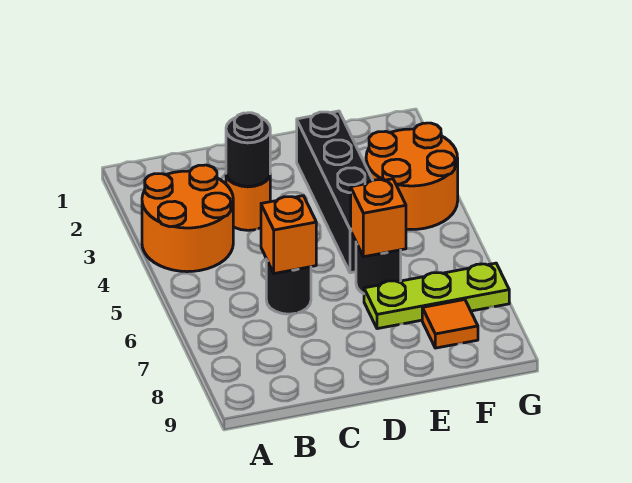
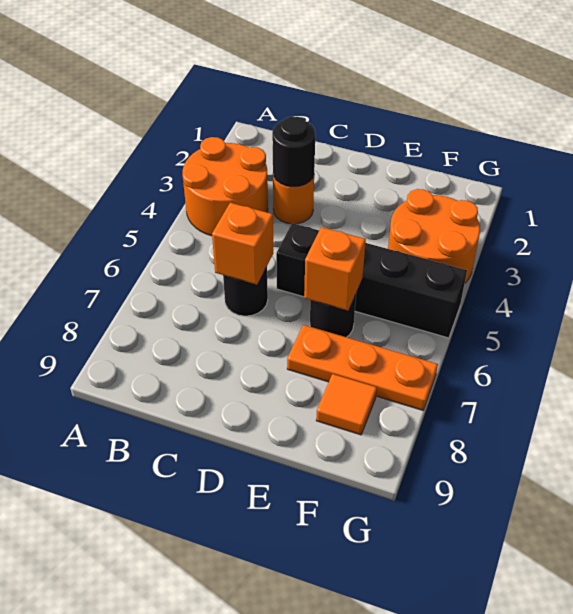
black brick E2:E5 level 1 -> black brick D5:G5 level 1
lime plate E7:G7 level 1 -> orange plate E7:G7 level 1

